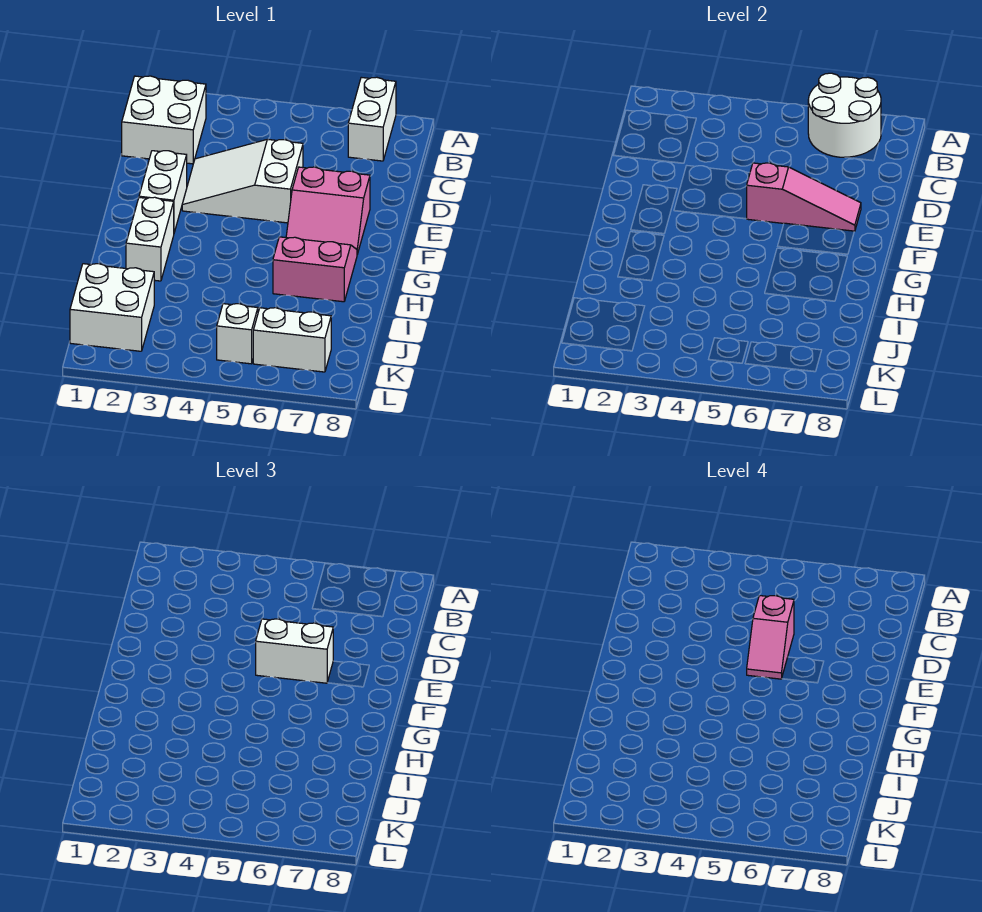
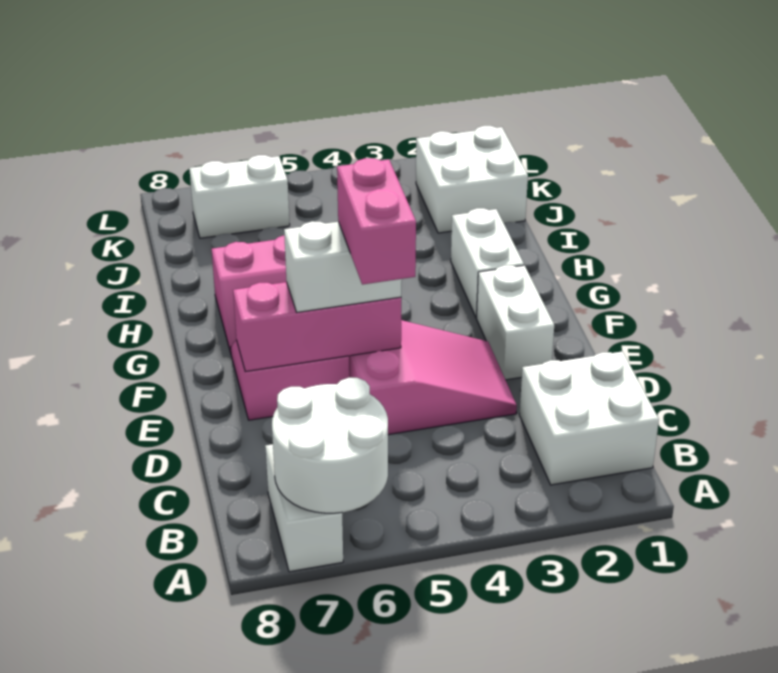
white slope D3:E5 level 1 top 5 -> pink slope D3:E5 level 1 top 5
pink slope D5:E5 level 4 top D -> pink brick D5:E5 level 4
pink slope E5:E7 level 2 top 5 -> pink brick E5:E7 level 2
white brick K5 level 1 -> none

